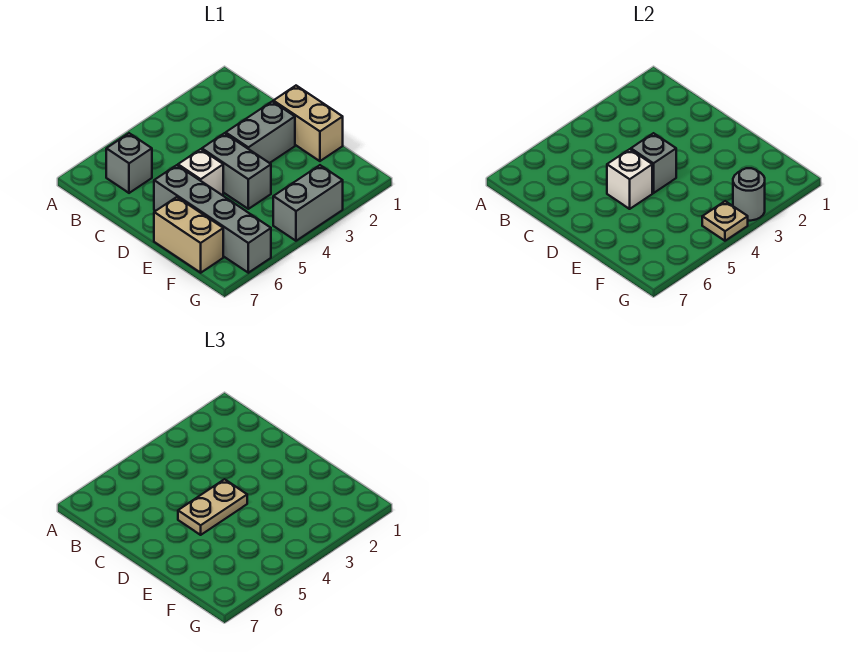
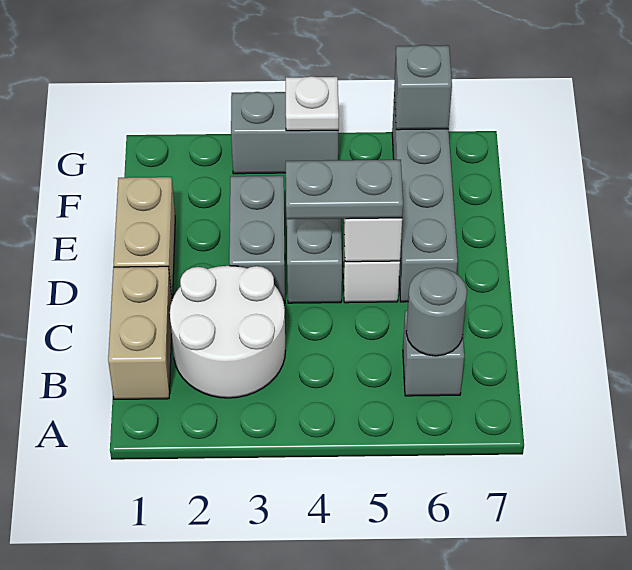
none -> white round brick B2:C3 level 1
grey brick D2:D3 level 1 -> grey brick D3:E3 level 1
grey brick D4 level 2 -> grey brick G6 level 2
tan plate D4:D5 level 3 -> grey plate D4:D5 level 3
tan brick E7:F7 level 1 -> tan brick B1:C1 level 1
grey round brick G3 level 2 -> grey round brick B6 level 2
tan plate G4 level 2 -> white plate G4 level 2

